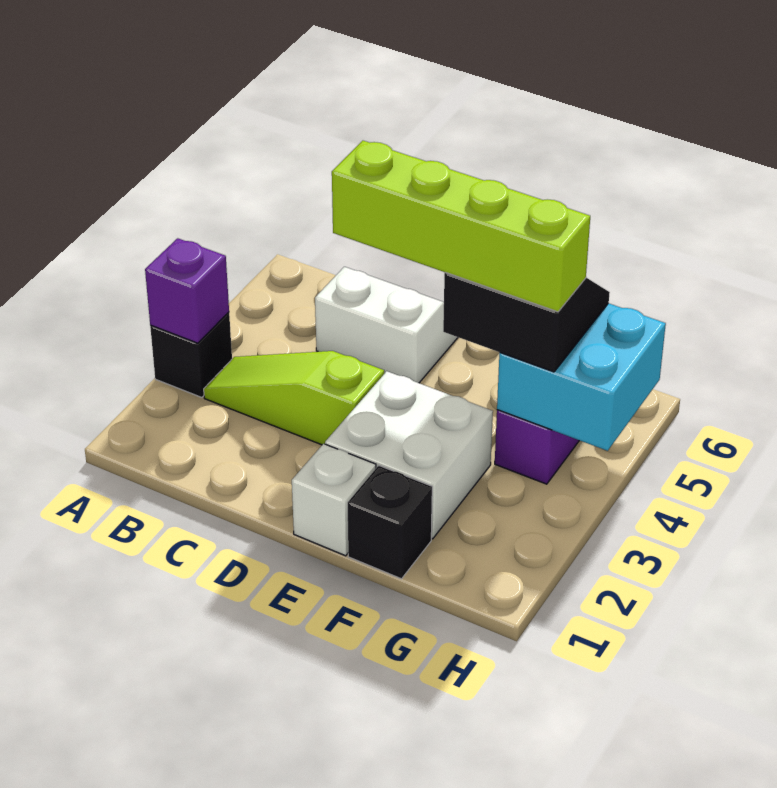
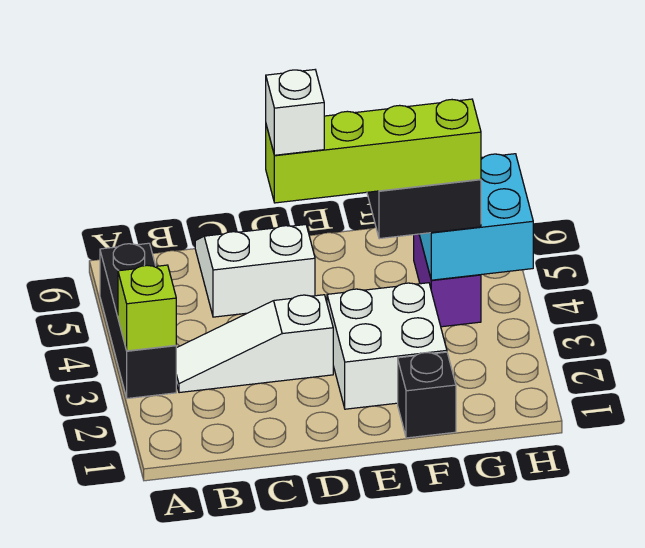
black brick A3 level 1 -> black brick A3:A5 level 1
purple brick A3 level 2 -> lime brick A3 level 2
lime slope B3:D3 level 1 top D -> white slope B3:D3 level 1 top D
white brick E1 level 1 -> white brick D4 level 5

